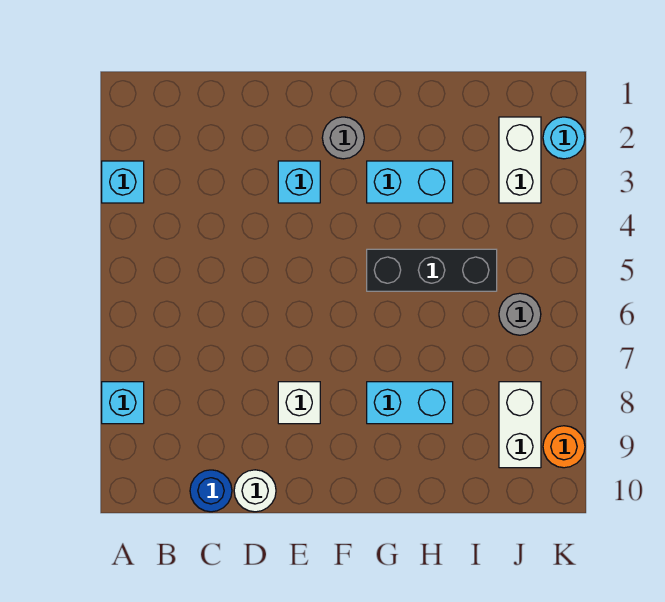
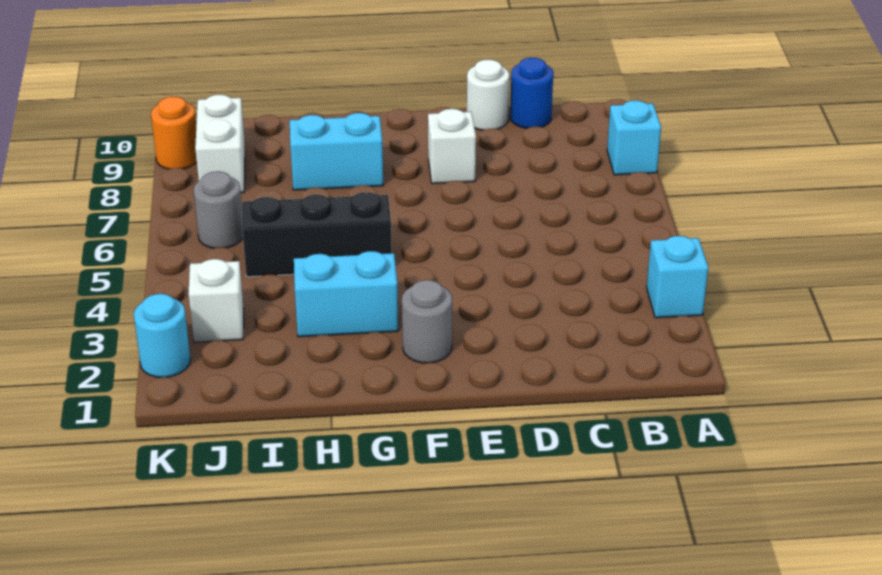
cyan brick E3 level 1 -> none
white brick J2:J3 level 1 -> white brick J3 level 1

